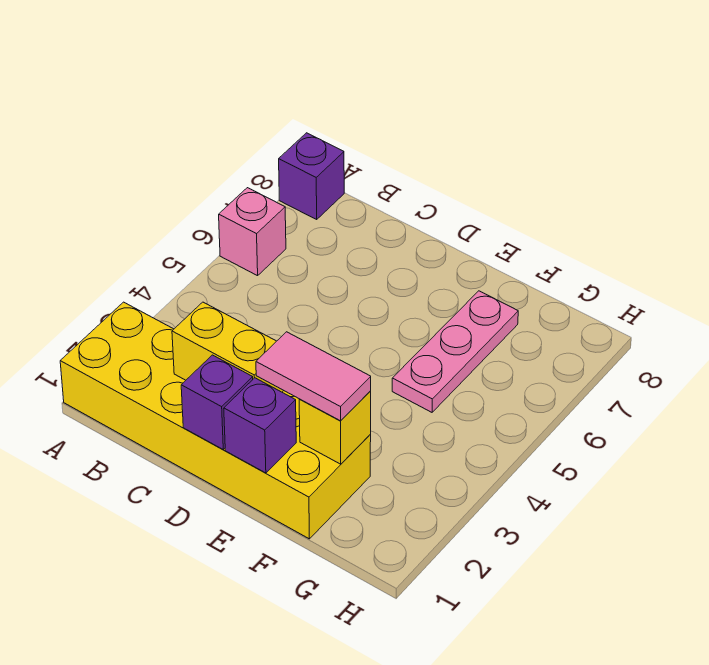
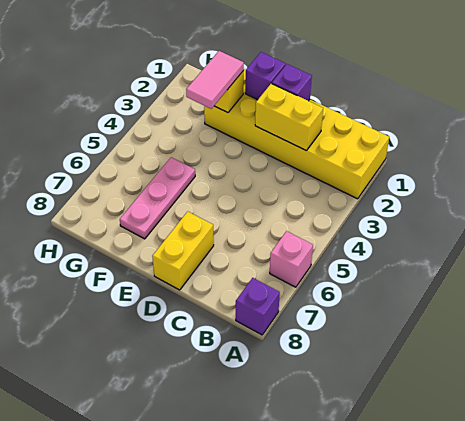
none -> yellow brick D7:D8 level 1
pink tile E2:F2 level 3 -> pink tile F2:F3 level 3

